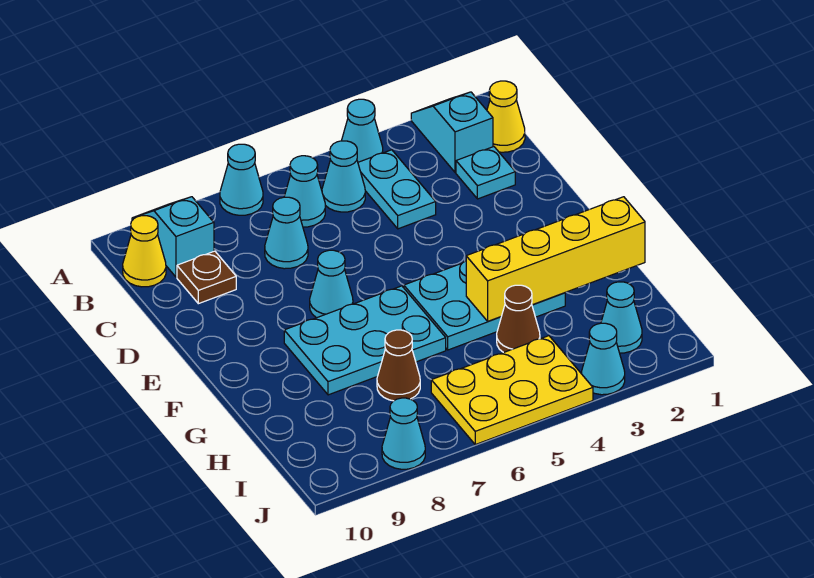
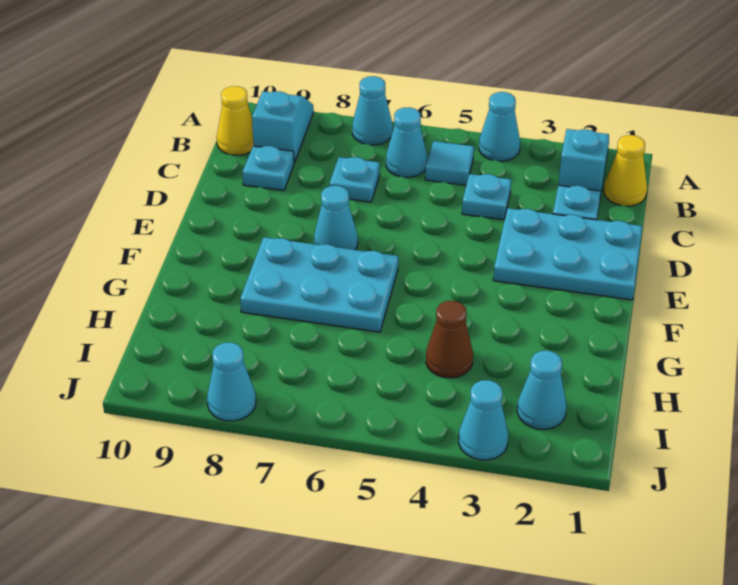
cyan plate B4:C4 level 1 -> cyan plate C4 level 1
cyan cone B5 level 1 -> cyan tile B5 level 1
cyan cone C7 level 1 -> cyan plate C7 level 1
brown plate C9 level 1 -> cyan plate C9 level 1
cyan plate F3:G5 level 1 -> cyan plate D1:E3 level 1
yellow brick G1:G4 level 2 -> none
brown cone H7 level 1 -> none
yellow plate I4:J6 level 1 -> none

